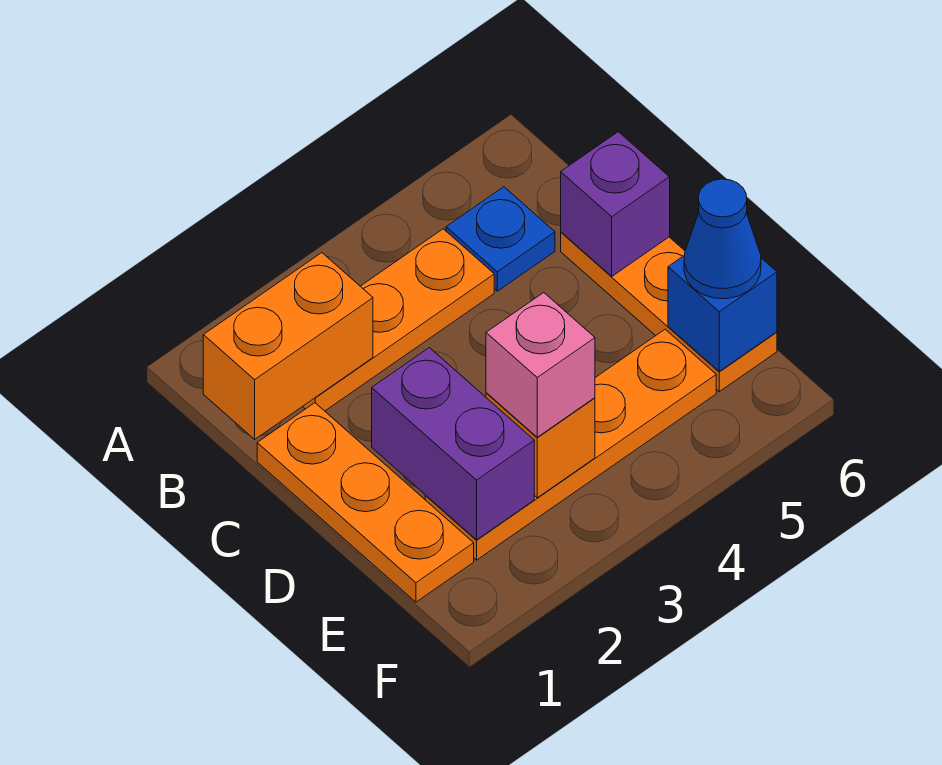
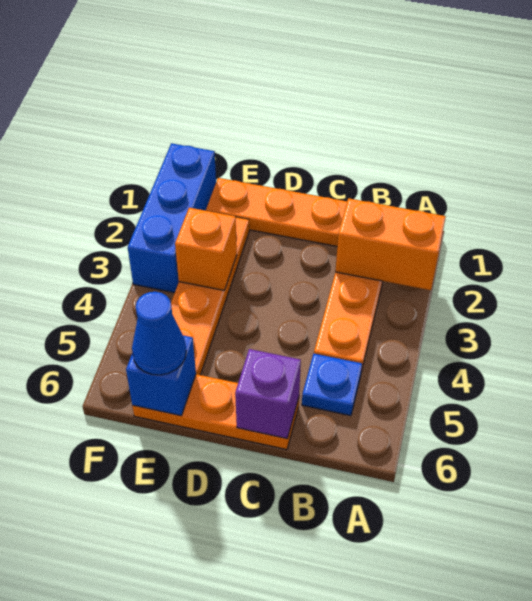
orange brick B1:B2 level 2 -> orange brick A2:B2 level 2
purple brick D2:E2 level 2 -> none
pink brick E3 level 3 -> none
none -> blue brick F1:F3 level 1

